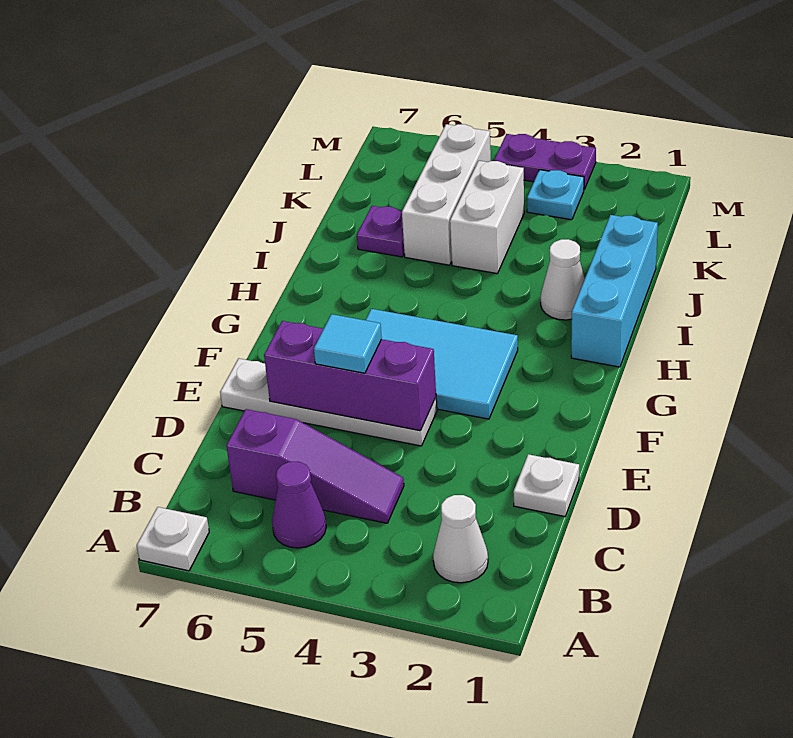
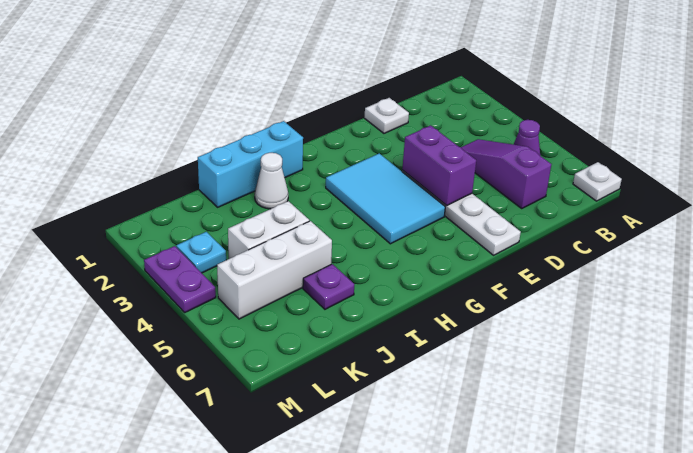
white cone B2 level 1 -> none
purple brick E4:E6 level 2 -> purple brick E4:E5 level 2
cyan tile E5 level 3 -> none

